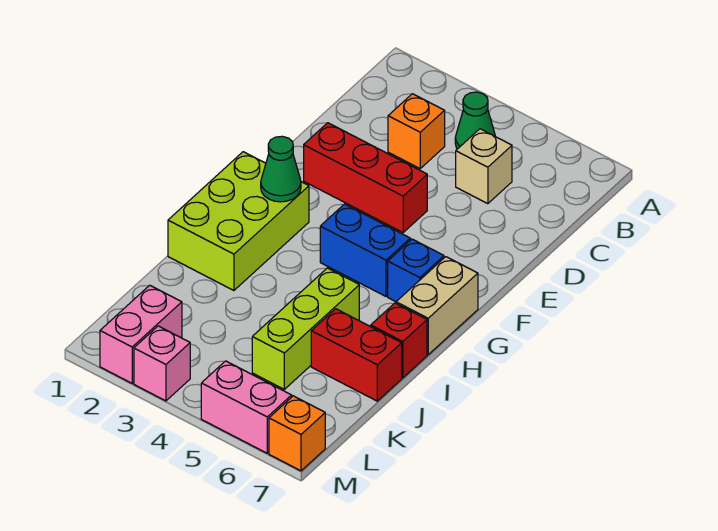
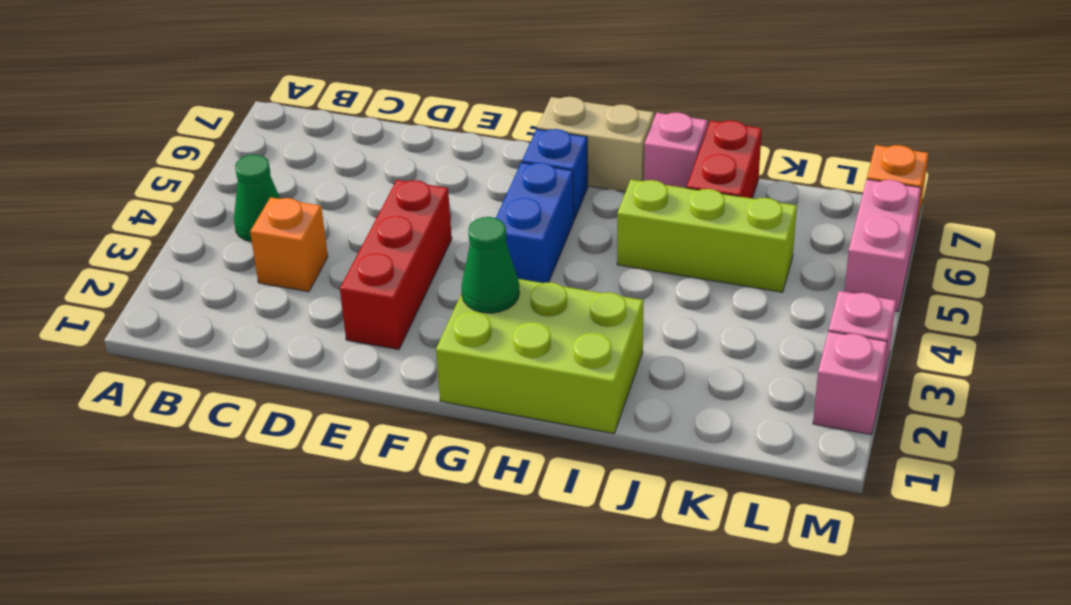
tan brick C5 level 1 -> none
red brick I7 level 1 -> pink brick I7 level 1
pink brick L2:M2 level 1 -> pink brick M2 level 1

